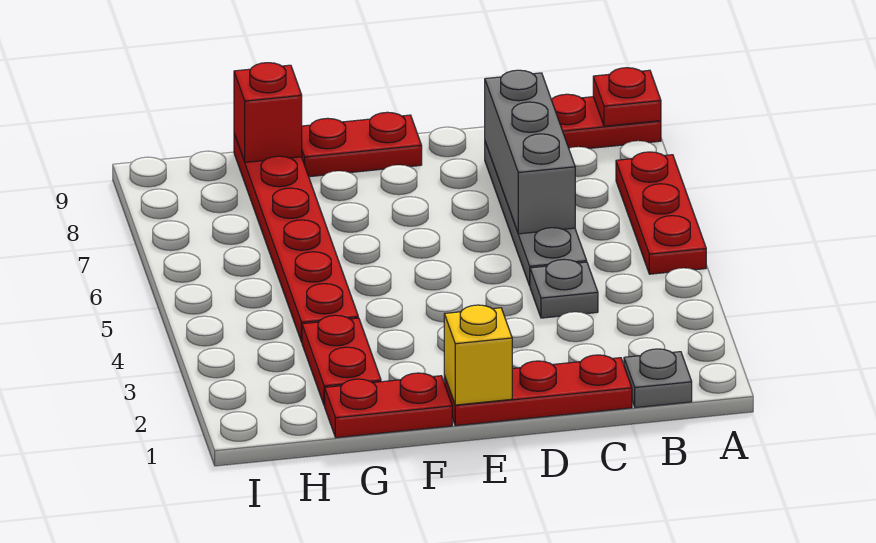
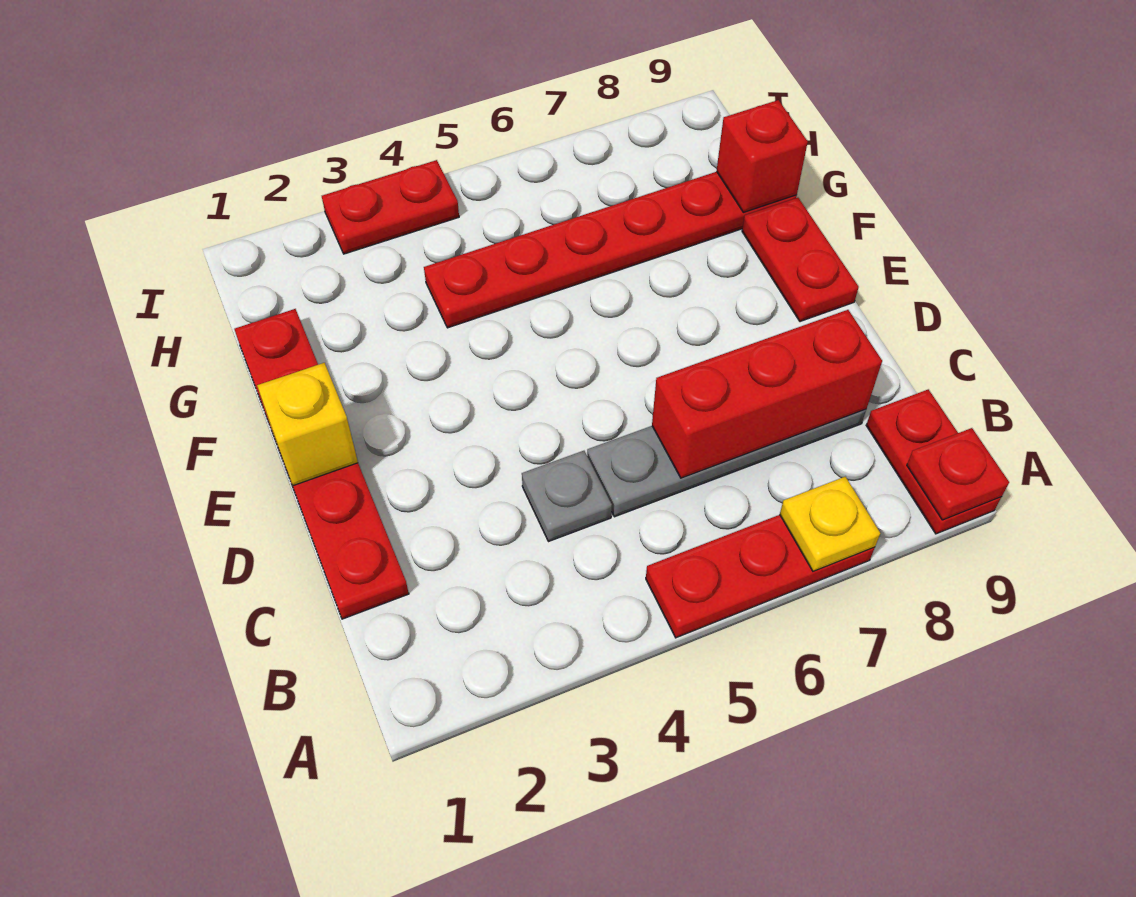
none -> yellow plate A7 level 2
grey plate B1 level 1 -> none
grey brick C6:C8 level 2 -> red brick C6:C8 level 2
red plate G2:G3 level 1 -> red plate I3:I4 level 1

